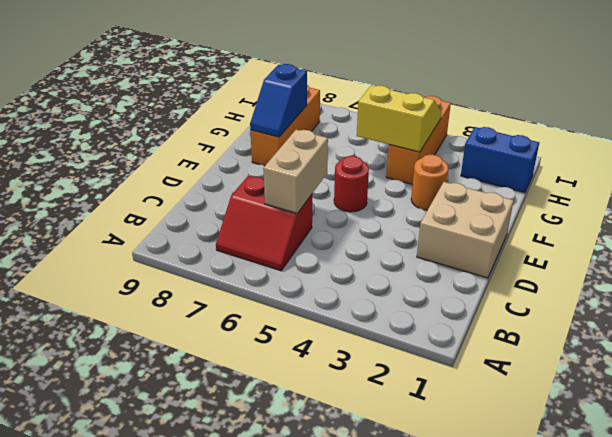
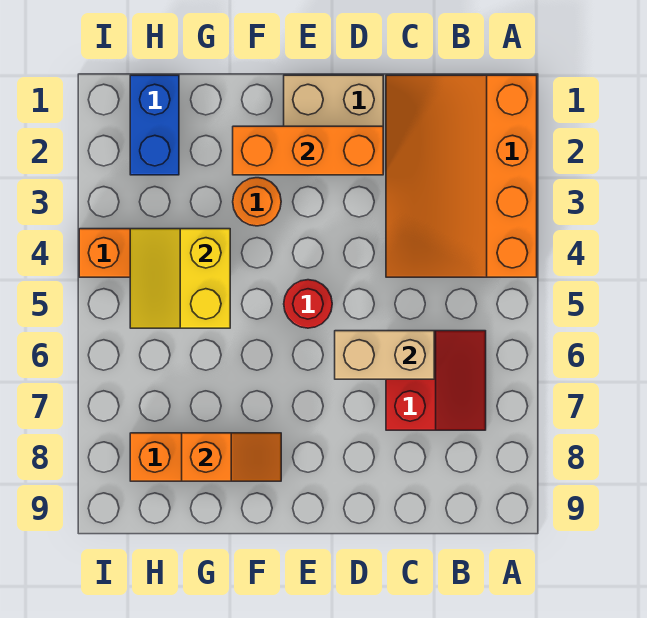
none -> orange slope A1:C4 level 1 top A
none -> orange brick D2:F2 level 2
blue slope F8:G8 level 2 top G -> orange slope F8:G8 level 2 top G

